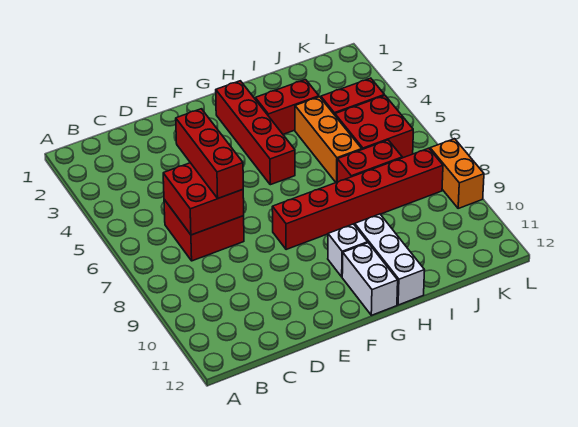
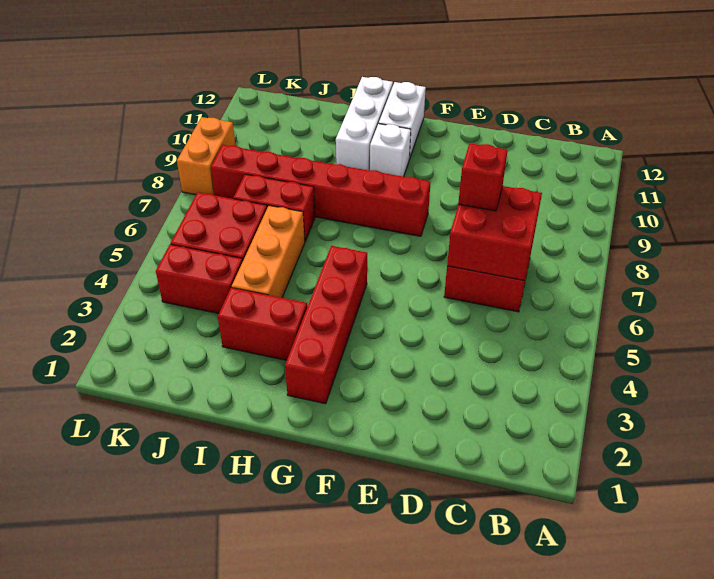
red brick D5:D7 level 3 -> red brick D7 level 3

